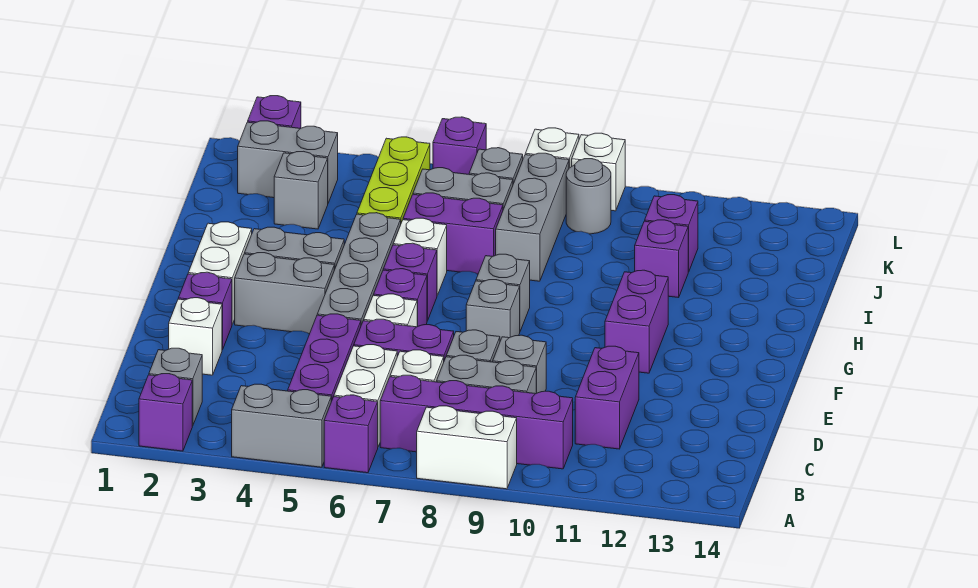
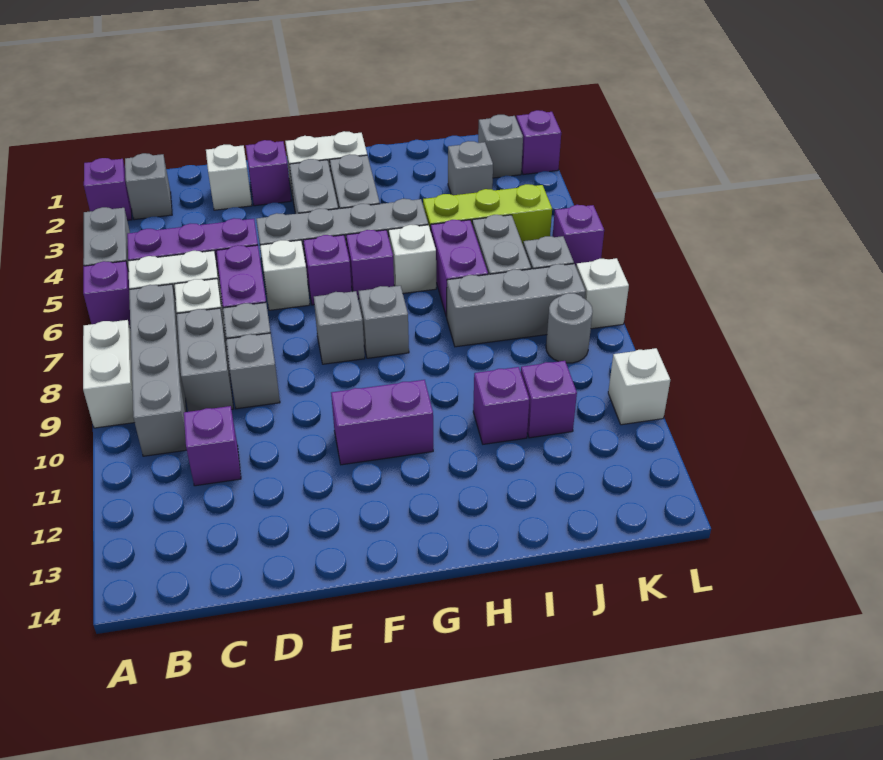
purple brick B7:B10 level 1 -> grey brick B7:B10 level 1
purple brick C11:D11 level 1 -> purple brick C11 level 1
grey brick K2:K3 level 1 -> grey brick K2 level 1
white brick L9 level 1 -> white brick L11 level 1

